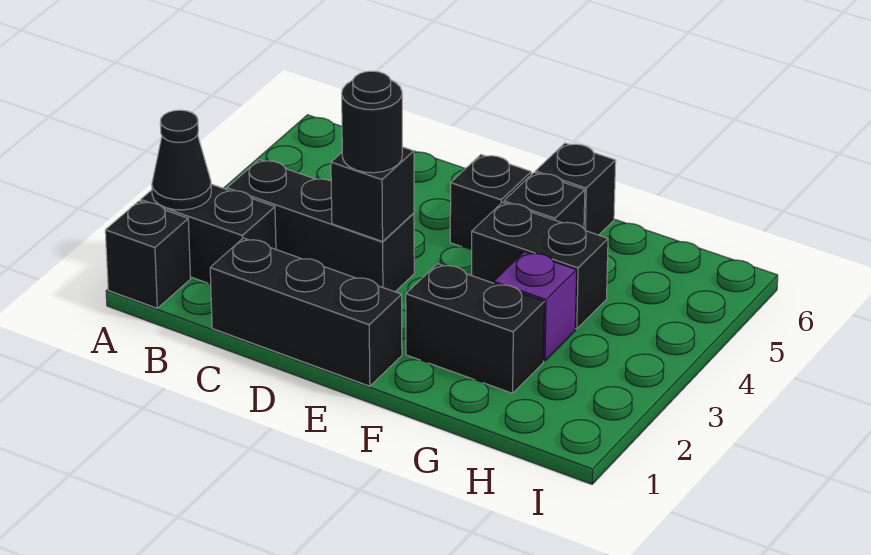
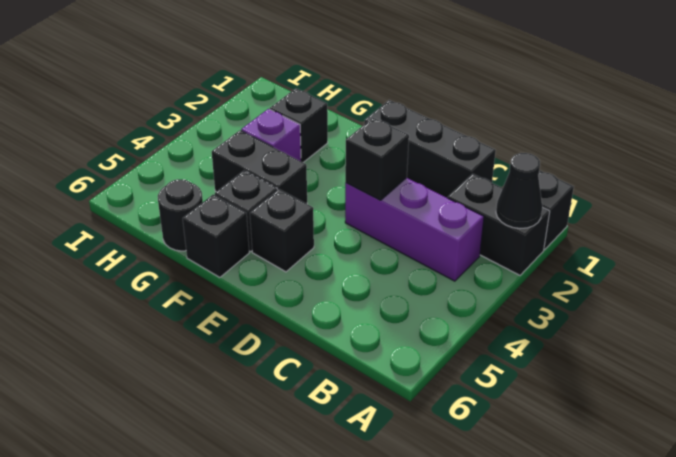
black brick B3:D3 level 1 -> purple brick B3:D3 level 1
black round brick D3 level 3 -> black round brick G6 level 1
black brick F2:G2 level 1 -> black brick G2 level 1

